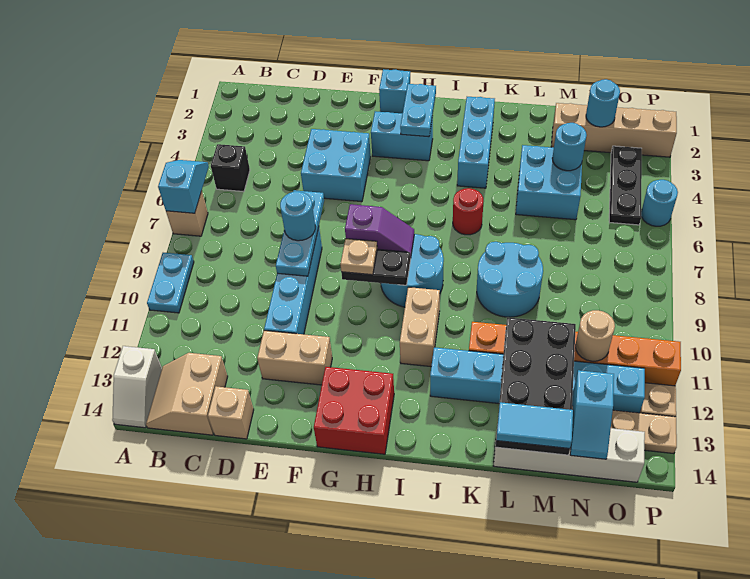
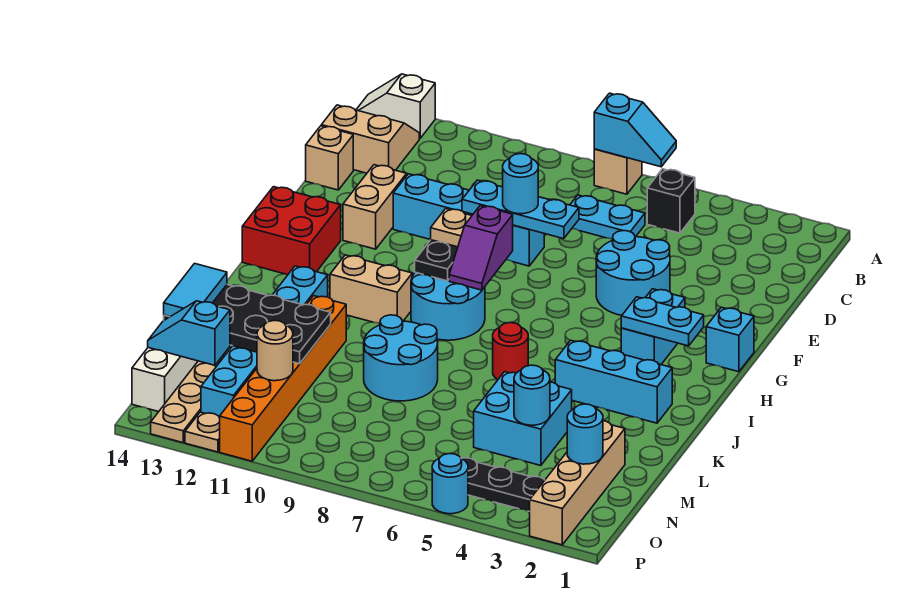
cyan plate A9:A10 level 1 -> cyan plate C6:C7 level 1
cyan brick E4:F5 level 1 -> cyan round brick E4:F5 level 1

